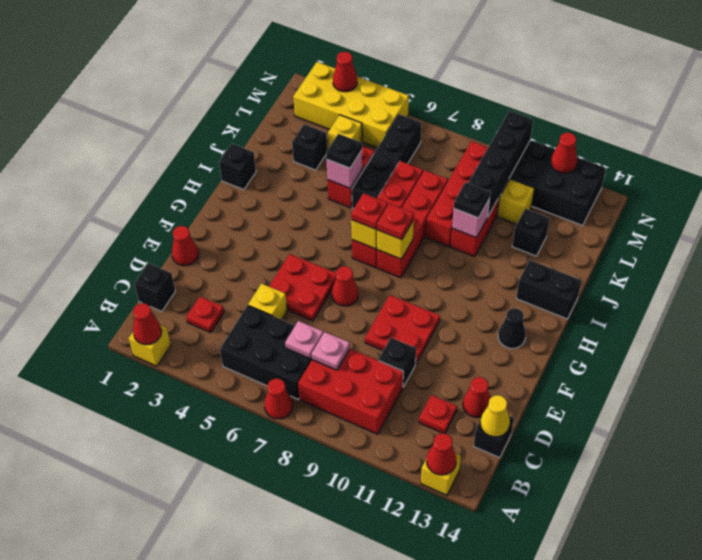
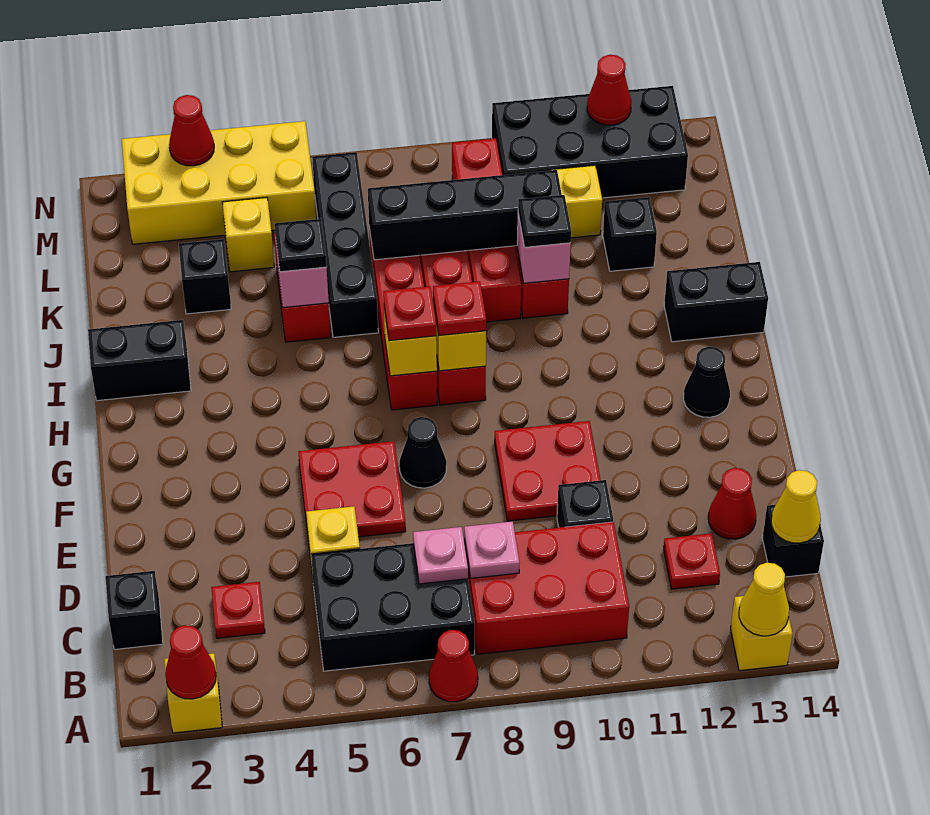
red cone A13 level 2 -> yellow cone A13 level 2
red cone E1 level 1 -> none
red cone F7 level 1 -> black cone F7 level 1
black brick I1 level 1 -> black brick I1:I2 level 1
black brick K10:N10 level 2 -> black brick K7:K10 level 2

